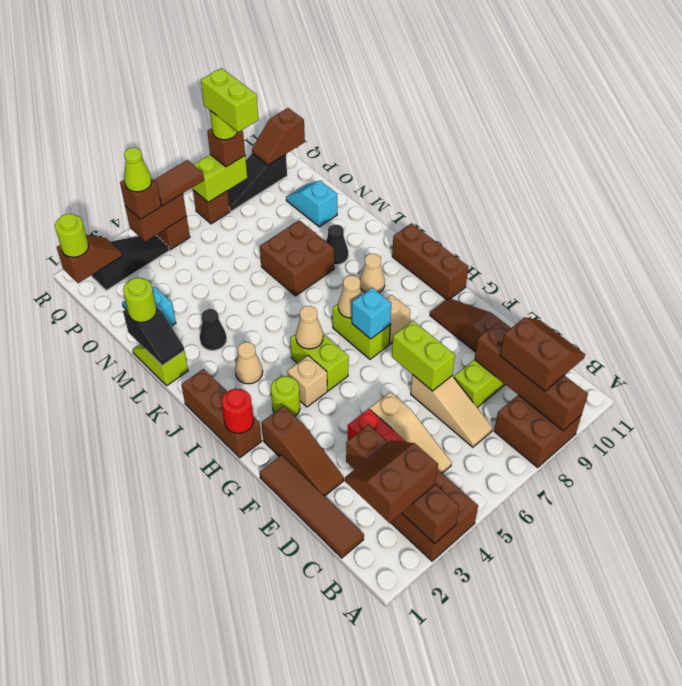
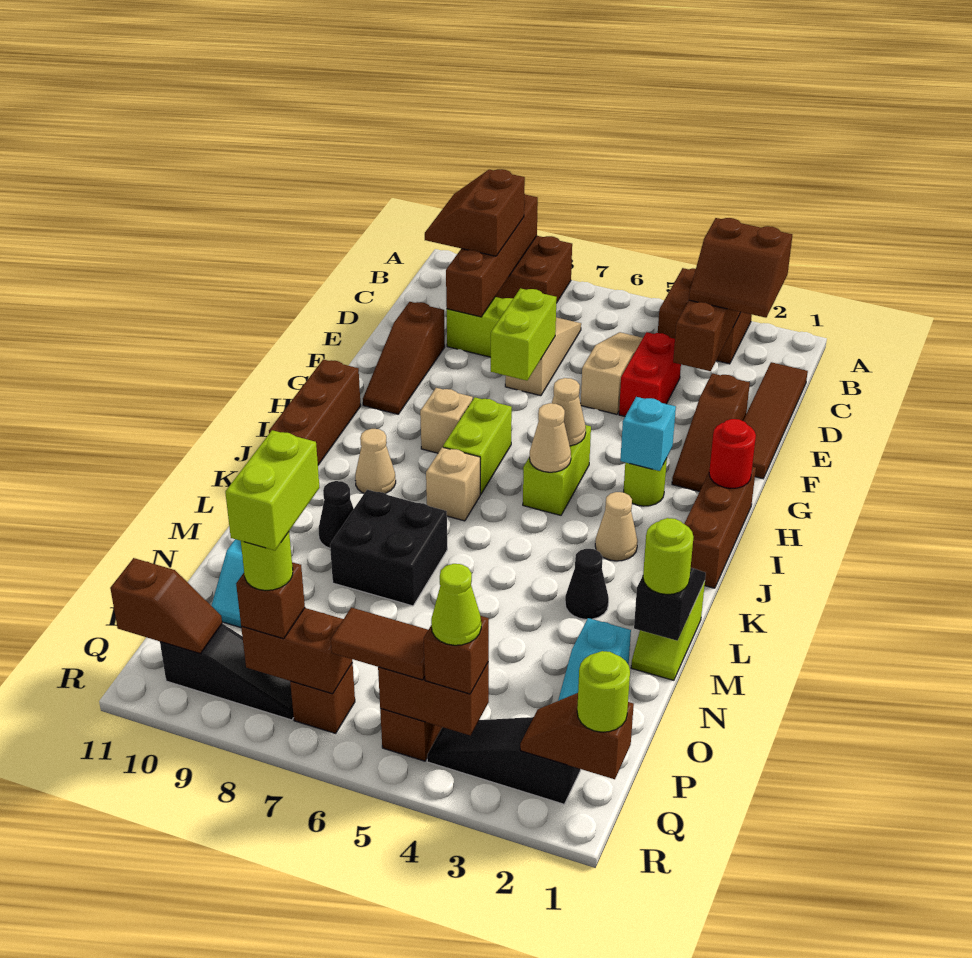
brown slope E2:G2 level 1 top G -> brown slope E2:G2 level 1 top E
tan brick H4 level 1 -> tan brick J7 level 1
cyan brick H7 level 2 -> cyan brick H3 level 2
tan cone I7 level 2 -> tan cone H5 level 2
brown brick L7:M8 level 1 -> black brick L7:M8 level 1
lime brick Q7:Q8 level 2 -> brown brick Q7:Q8 level 2

